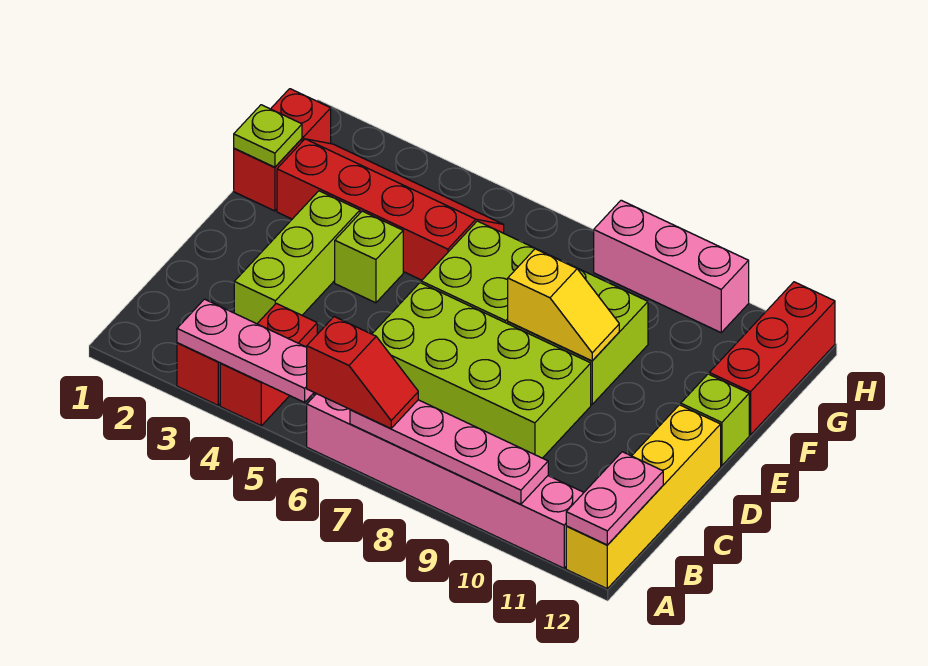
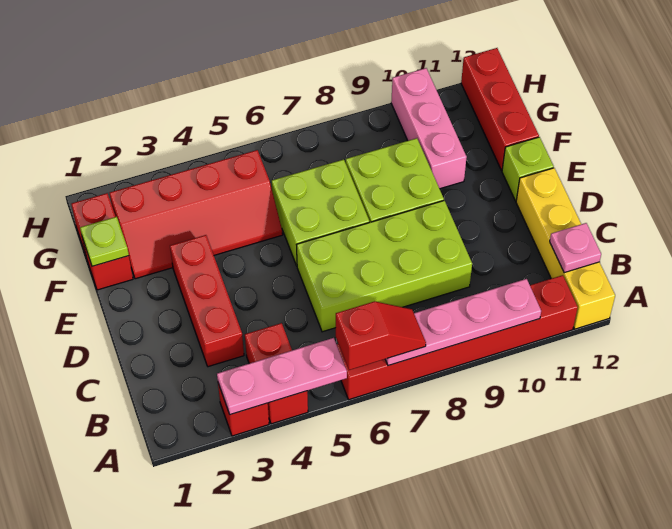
pink brick A6:A11 level 1 -> red brick A6:A11 level 1
pink plate A12:B12 level 2 -> pink plate B12 level 2
lime brick C3:E3 level 1 -> red brick C3:E3 level 1
lime brick E4 level 1 -> none
yellow slope E8:E9 level 2 top 8 -> none
red slope F2:G5 level 1 top F -> red slope F2:G5 level 1 top G
pink brick H8:H10 level 1 -> pink brick F10:H10 level 1

